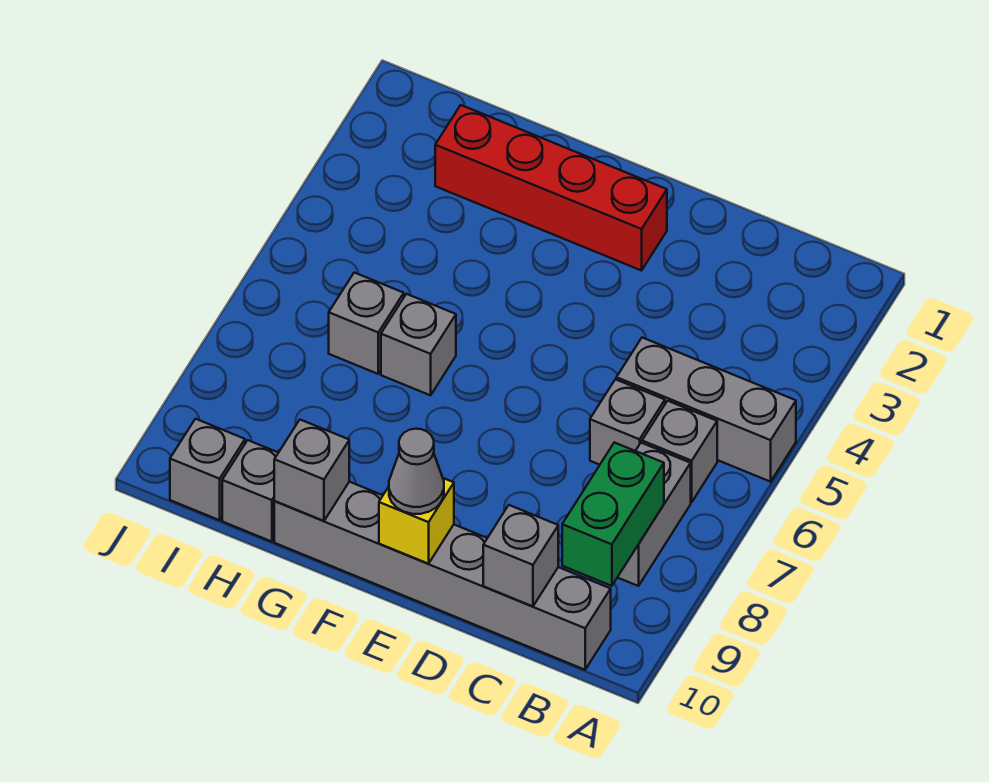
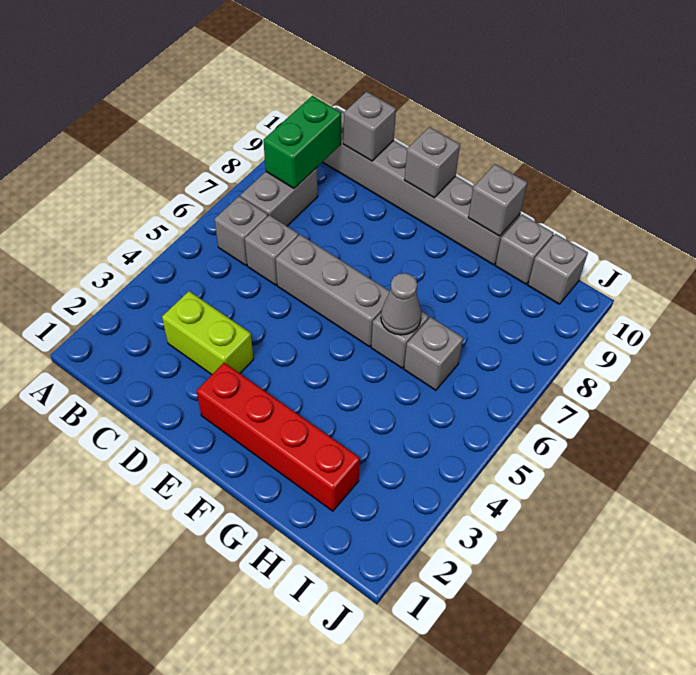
grey brick A5:C5 level 1 -> grey brick D6:F6 level 1
none -> lime brick C3:D3 level 1
yellow brick E10 level 2 -> grey brick E10 level 2
grey cone E10 level 3 -> grey cone G6 level 2

